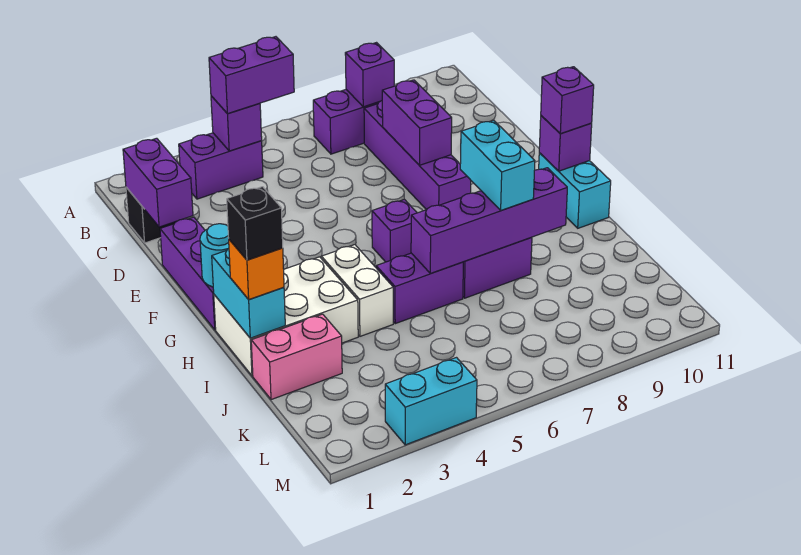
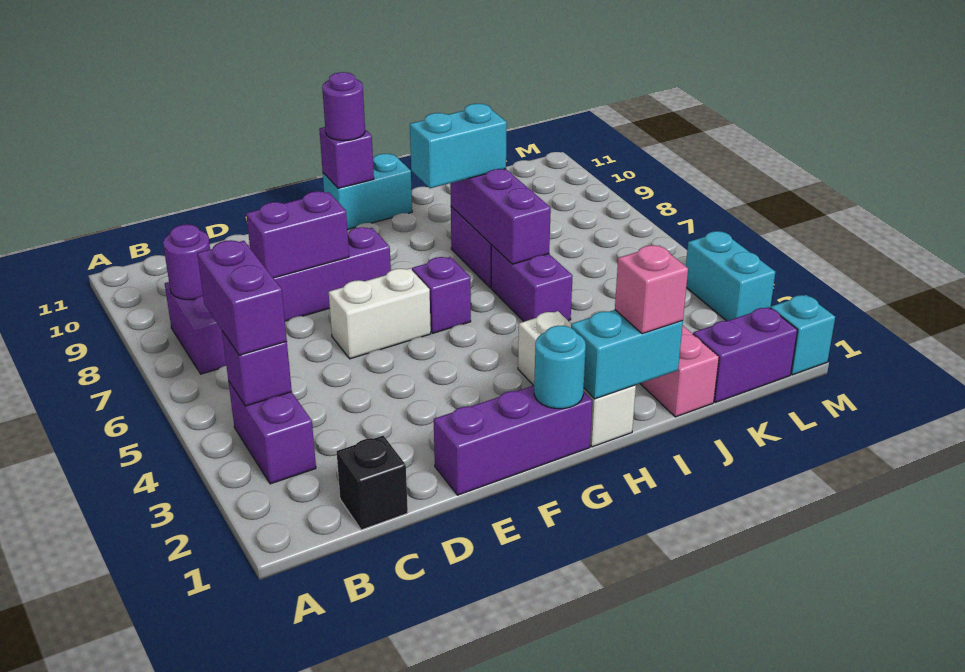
purple brick B8 level 2 -> purple round brick B8 level 2
purple brick C1:D1 level 2 -> purple brick K1:L1 level 1
purple brick G11 level 3 -> purple round brick G11 level 3
white brick H1:I3 level 1 -> white brick H1:H3 level 1
white brick H4:I4 level 1 -> white brick E6:F6 level 1
orange brick I1 level 3 -> pink brick I1 level 3
black brick I1 level 4 -> none
purple brick I6:I9 level 2 -> purple brick I6:I8 level 2
none -> cyan brick M1 level 1

